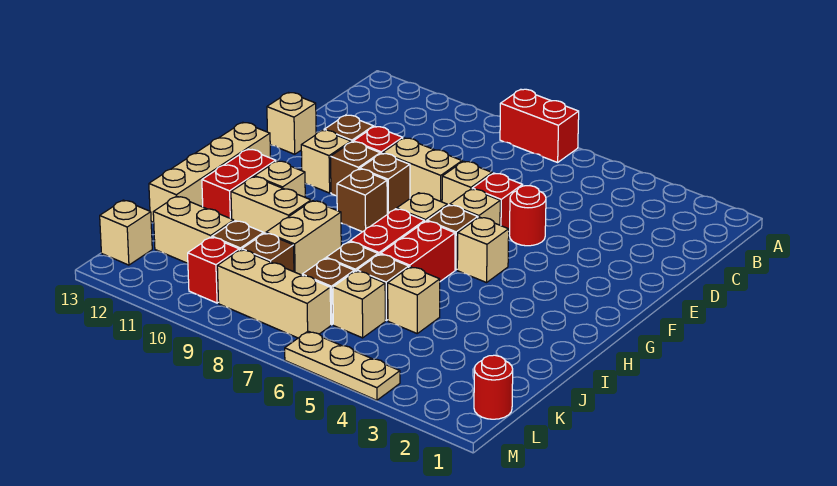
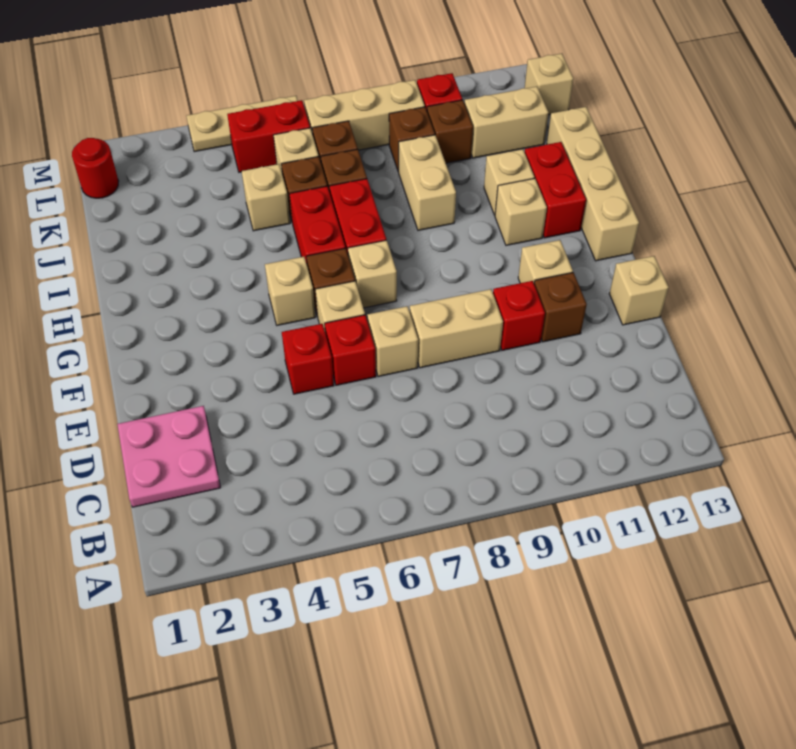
red brick A7:A8 level 1 -> red brick L5:L6 level 1
none -> pink plate C1:D2 level 1
red round brick E5 level 1 -> red brick E5 level 1
brown brick F9 level 1 -> none
brown brick F10 level 1 -> none
brown brick G9 level 1 -> none
tan brick I10:I11 level 1 -> tan brick I11 level 1

